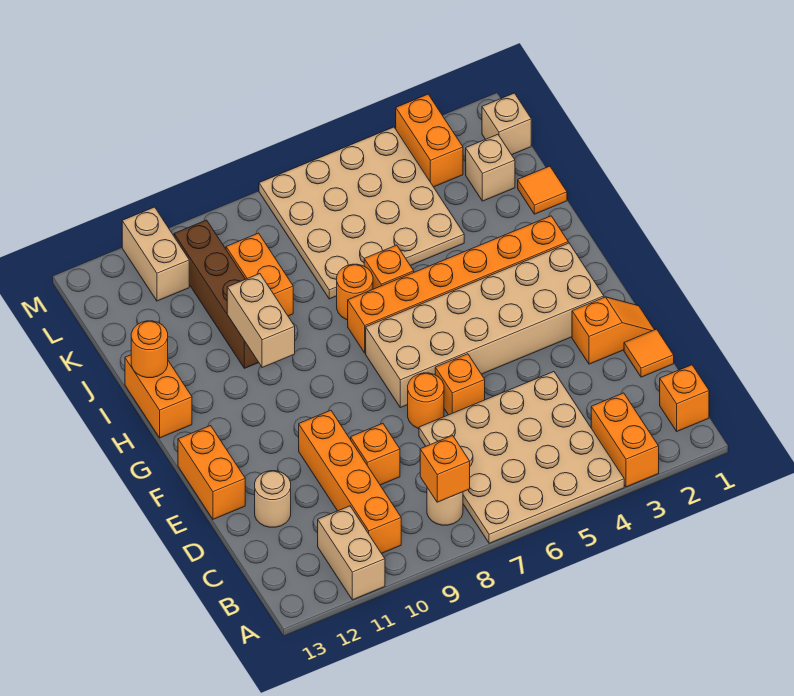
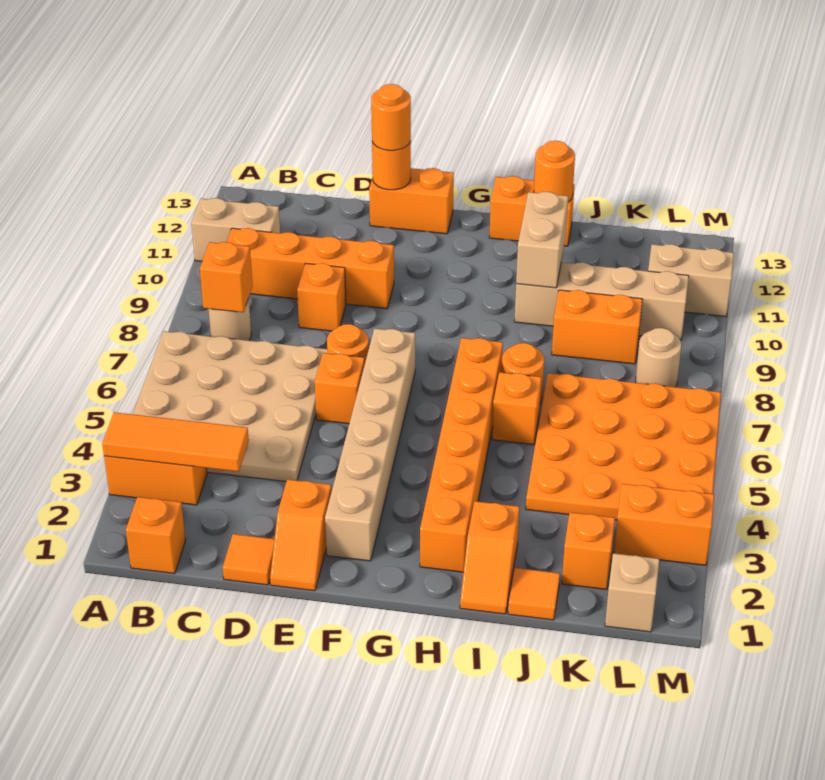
none -> orange tile A3:C3 level 2
tan round brick D12 level 1 -> tan round brick L8 level 1
none -> orange round brick E13 level 2
none -> orange round brick E13 level 3
tan brick F2:G7 level 1 -> tan brick F2:F7 level 1
tan brick H10:I10 level 2 -> tan brick I10:I11 level 2
none -> orange slope I1:I2 level 1 top 2
brown brick I10:L10 level 1 -> tan brick I10:L10 level 1
tan plate J4:M7 level 1 -> orange plate J4:M7 level 1
tan brick K2 level 1 -> orange brick K2 level 1

